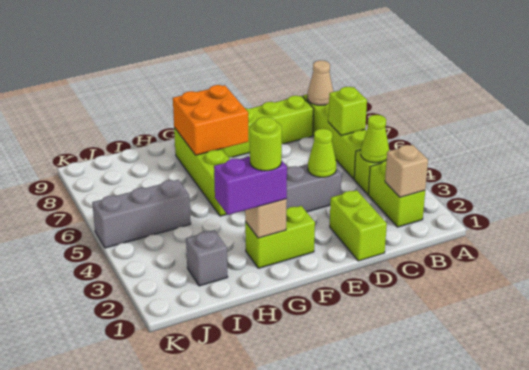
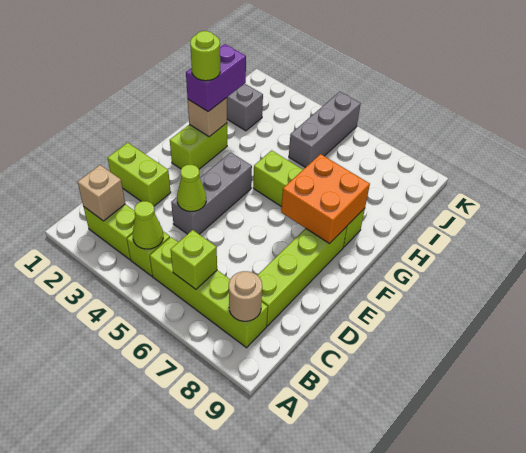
tan cone B8 level 2 -> tan round brick B8 level 2

